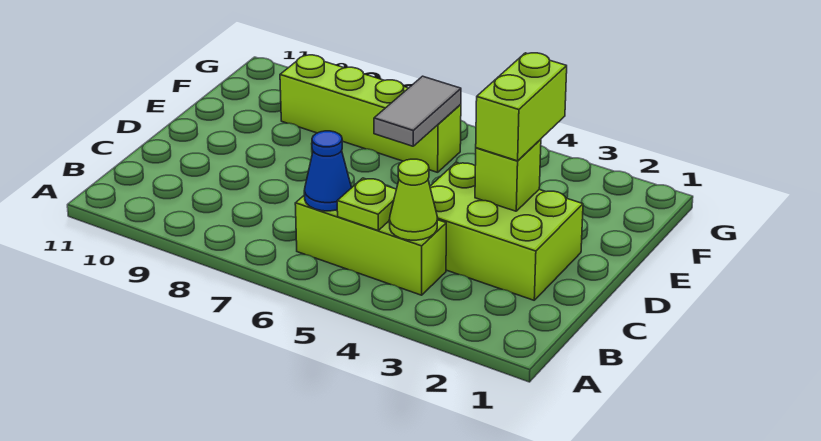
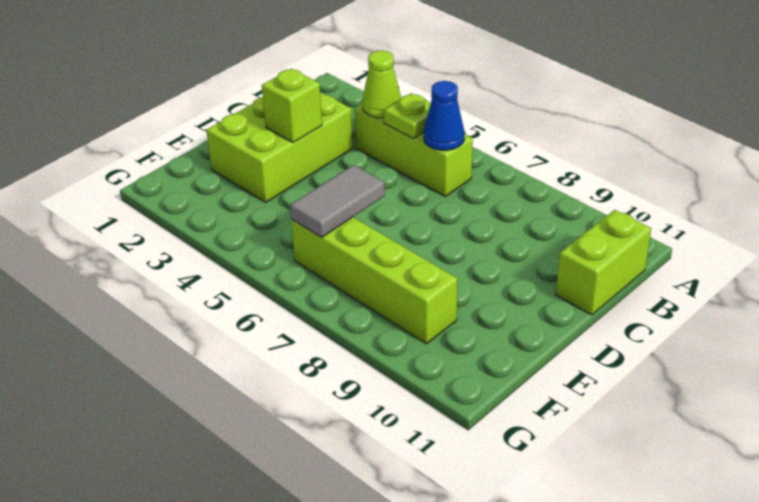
lime brick C2:D4 level 1 -> lime brick C2:E3 level 1
lime brick D3:E3 level 3 -> lime brick B11:C11 level 1

